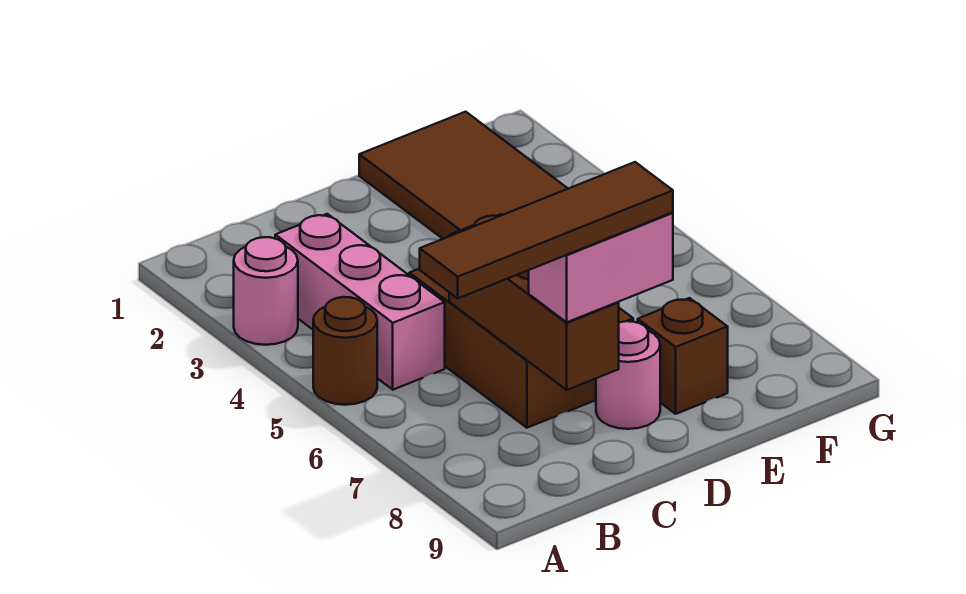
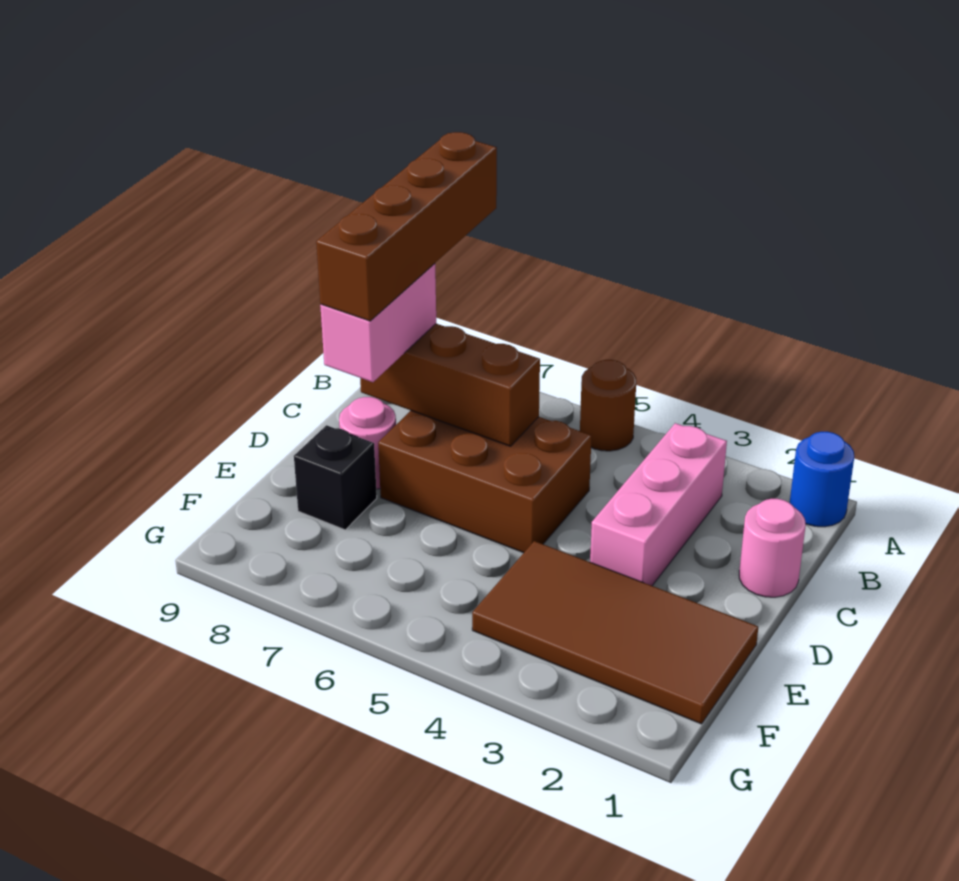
none -> blue round brick A1 level 1
pink round brick A3 level 1 -> pink round brick C1 level 1
brown tile A8:D8 level 4 -> brown brick A8:D8 level 4
pink brick B3:B5 level 1 -> pink brick B3:D3 level 1
brown brick E8 level 1 -> black brick E8 level 1

